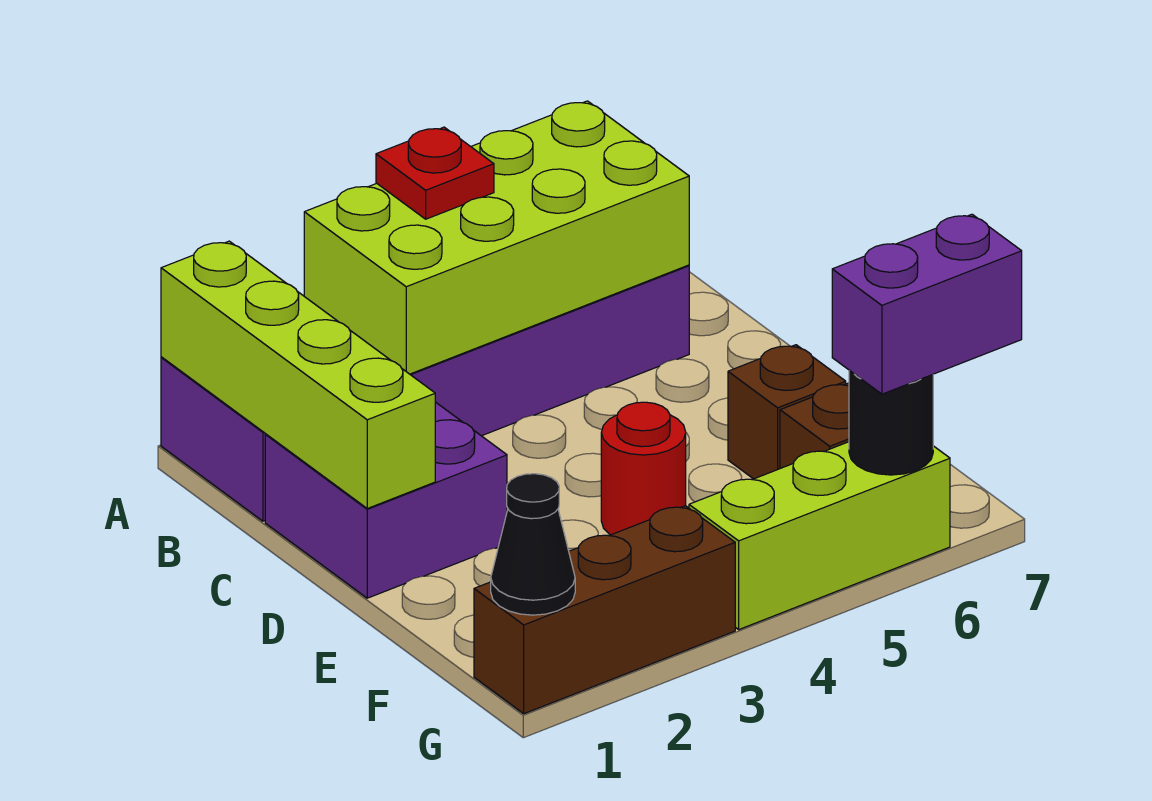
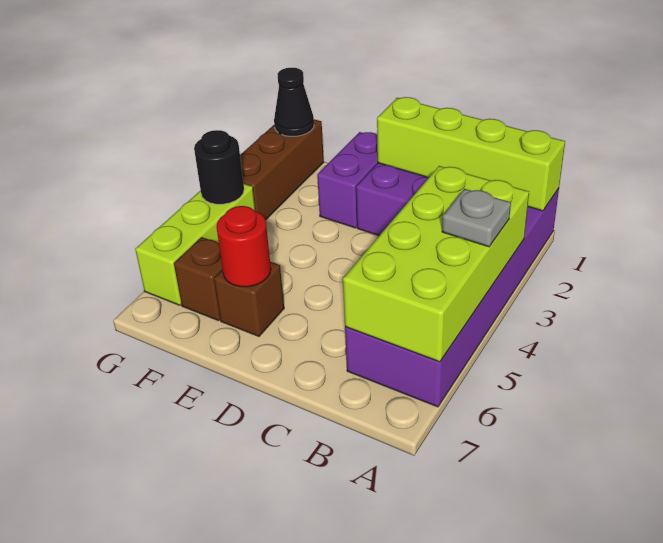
red plate A4 level 3 -> grey plate A4 level 3
red round brick E4 level 1 -> red round brick E6 level 2
black round brick G6 level 2 -> black round brick G4 level 2
purple brick G6:G7 level 3 -> purple brick E1:E2 level 1

